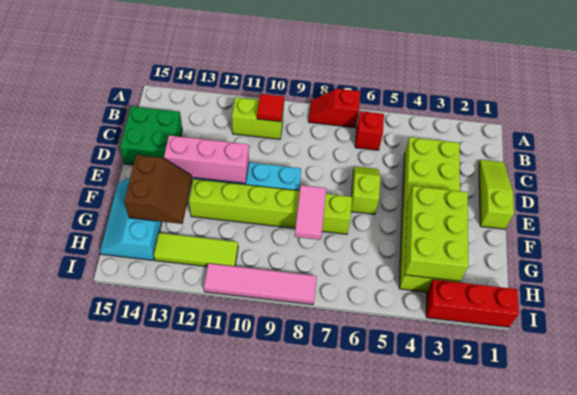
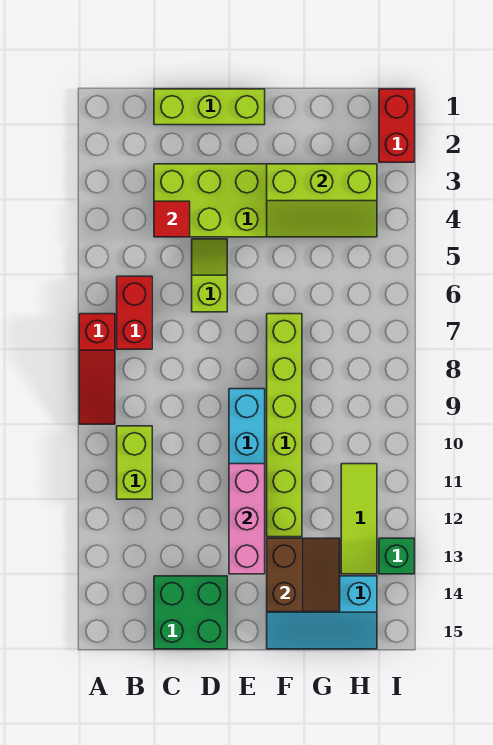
red slope A7:A8 level 1 top 7 -> red slope A7:A9 level 1 top 7
red brick B6 level 1 -> red brick B6:B7 level 1
red tile B10 level 2 -> red tile C4 level 2
lime slope C1:E1 level 1 top E -> lime brick C1:E1 level 1
lime slope D6:E6 level 1 top E -> lime slope D5:D6 level 1 top 6
lime brick F3:H4 level 2 -> lime slope F3:H4 level 2 top 3
pink tile F8:G8 level 2 -> none
brown slope F13:G14 level 2 top 14 -> brown slope F13:G14 level 2 top F
red brick I1:I3 level 1 -> red brick I1:I2 level 1
pink tile I8:I11 level 1 -> none
none -> green brick I13 level 1

